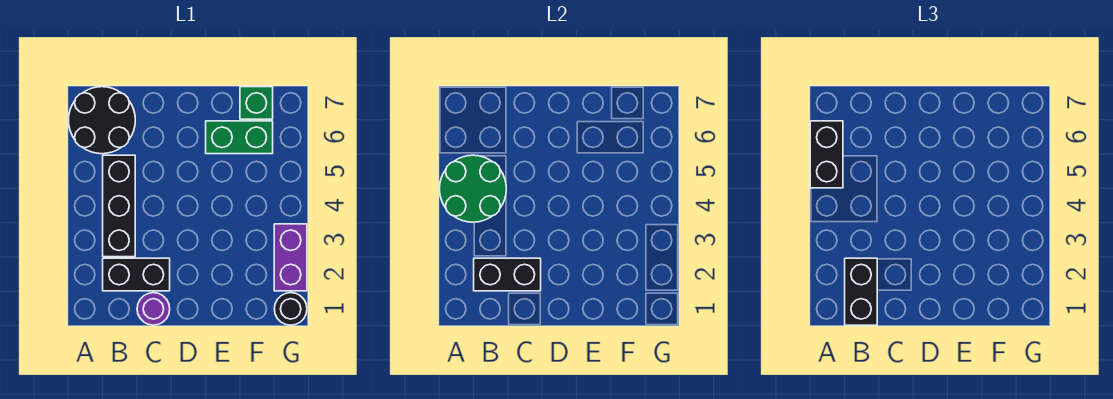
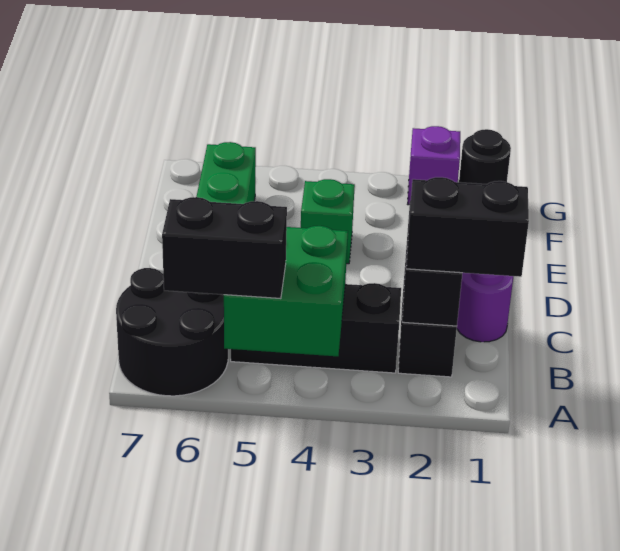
green round brick A4:B5 level 2 -> green brick A4:B5 level 2
green brick F7 level 1 -> green brick E4 level 1
purple brick G2:G3 level 1 -> purple brick G2 level 1

